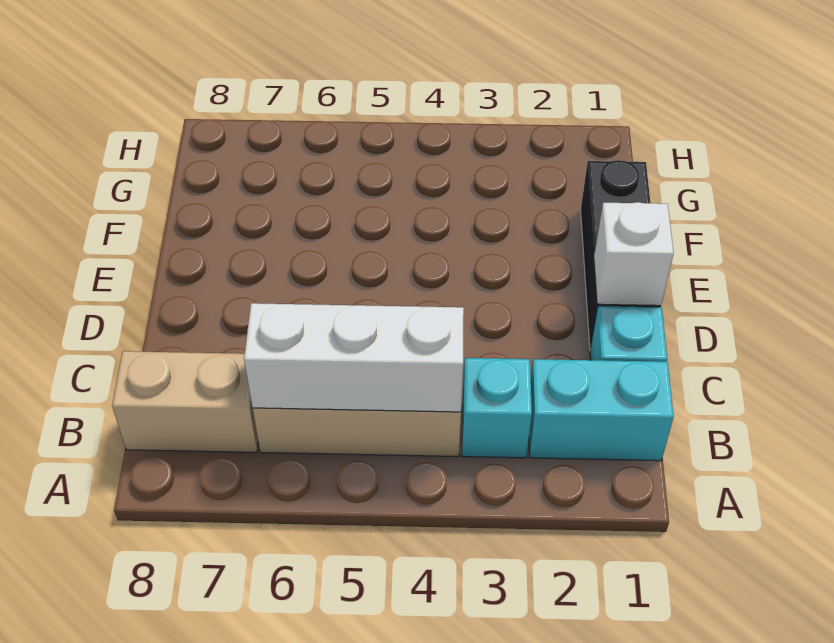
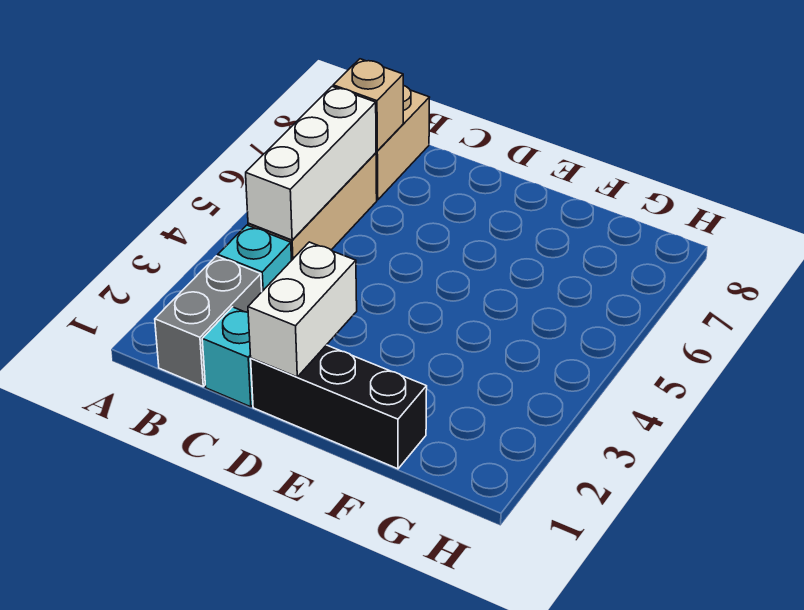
cyan brick B1:B2 level 1 -> grey brick B1:B2 level 1
none -> tan brick B7 level 2
white brick D1 level 2 -> white brick D1:D2 level 2

